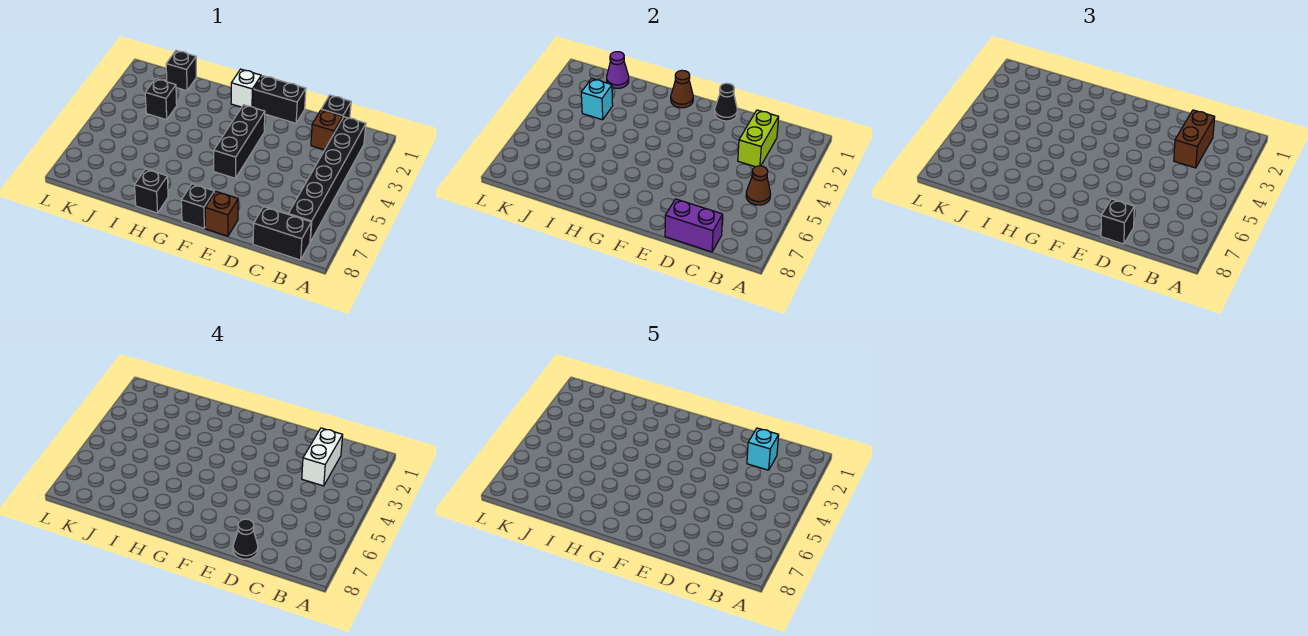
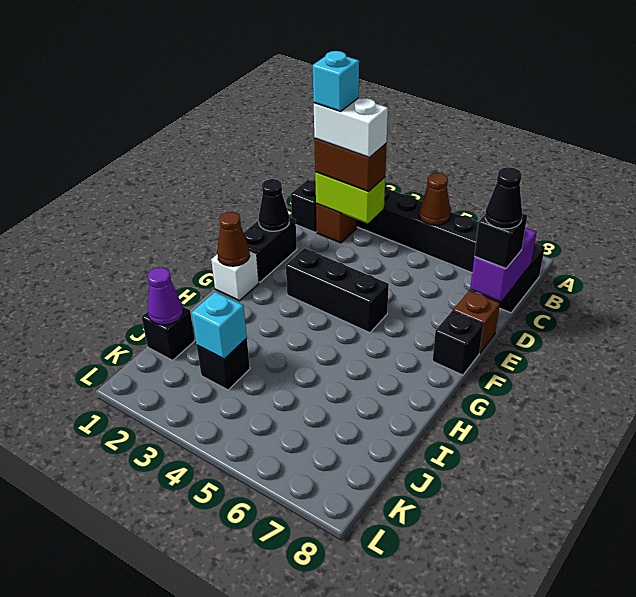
black brick H8 level 1 -> none

